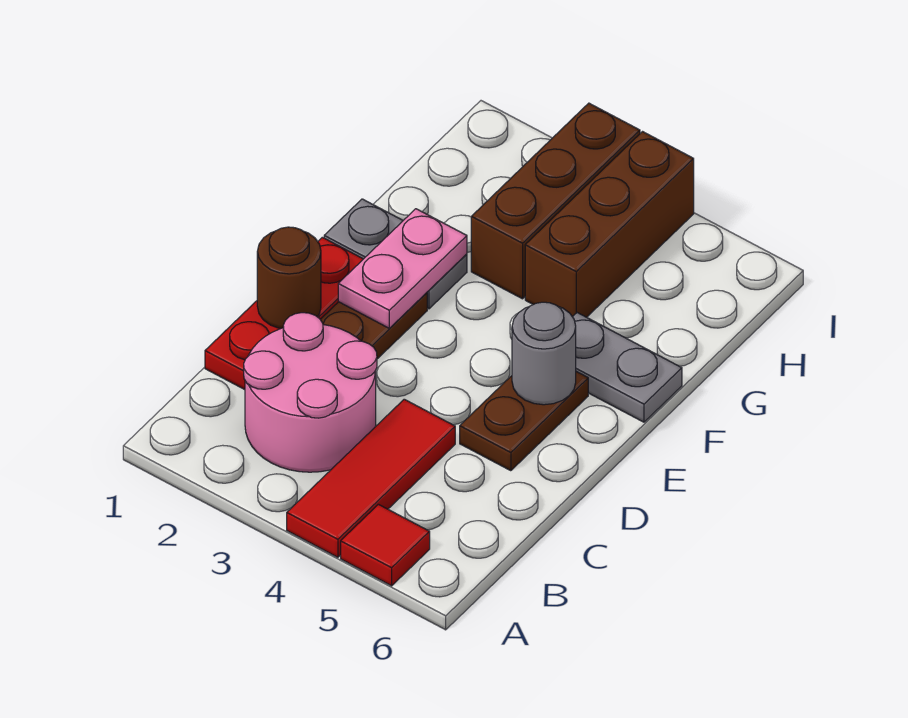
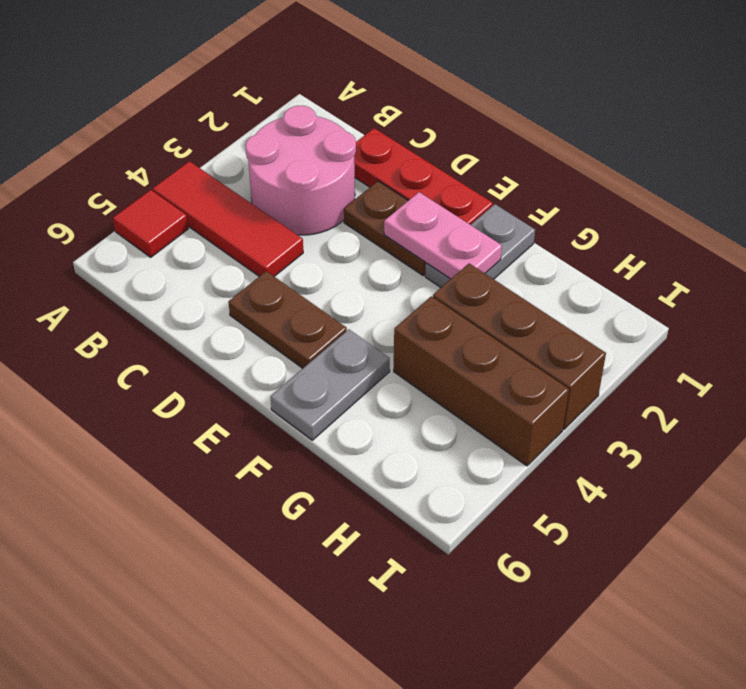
brown round brick D1 level 2 -> none
grey round brick E5 level 2 -> none

